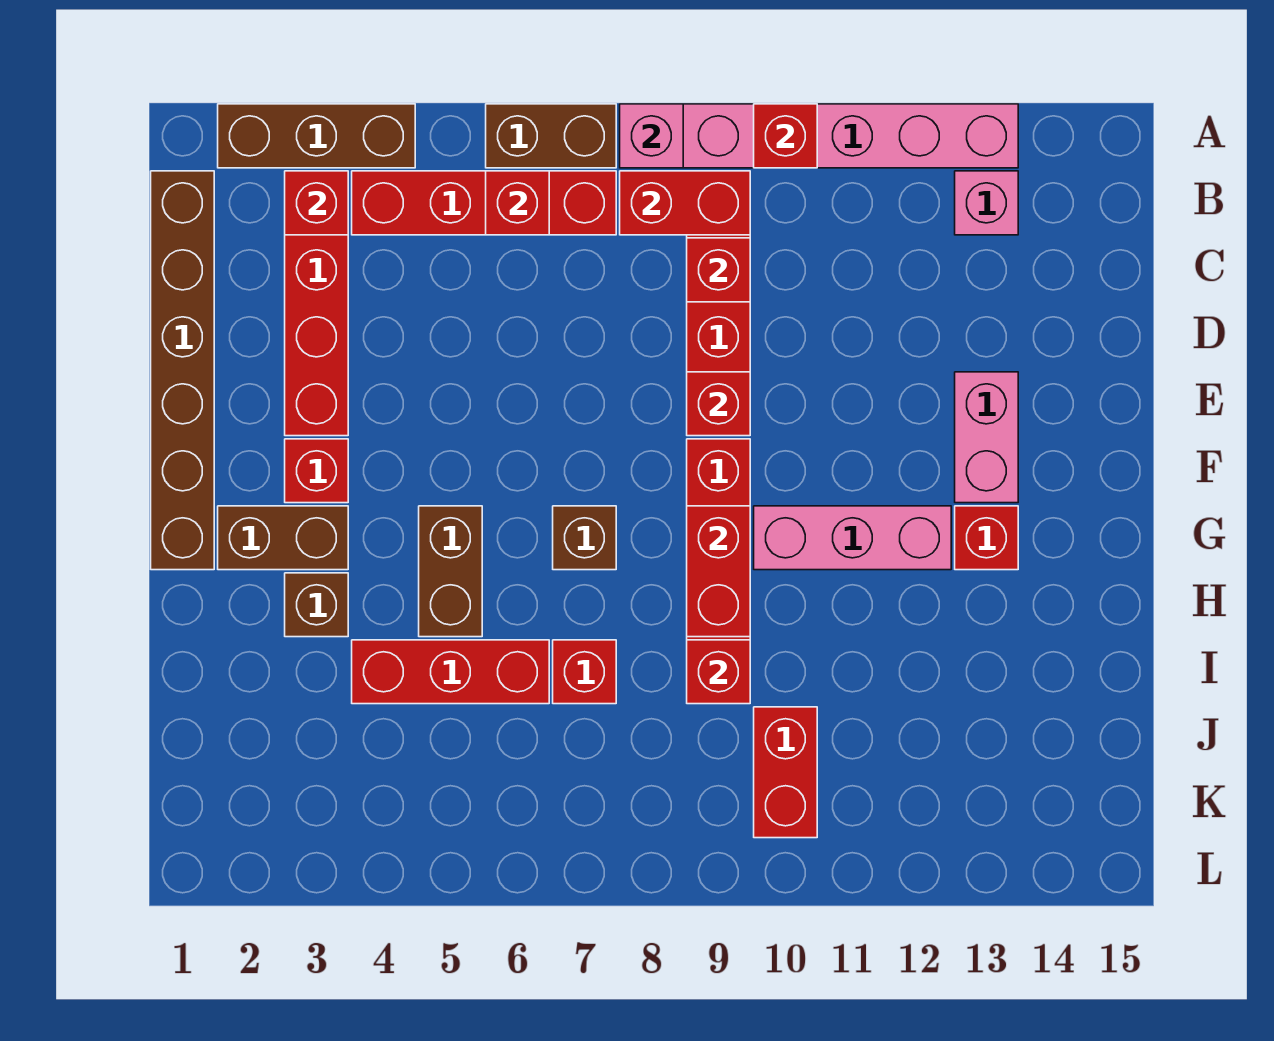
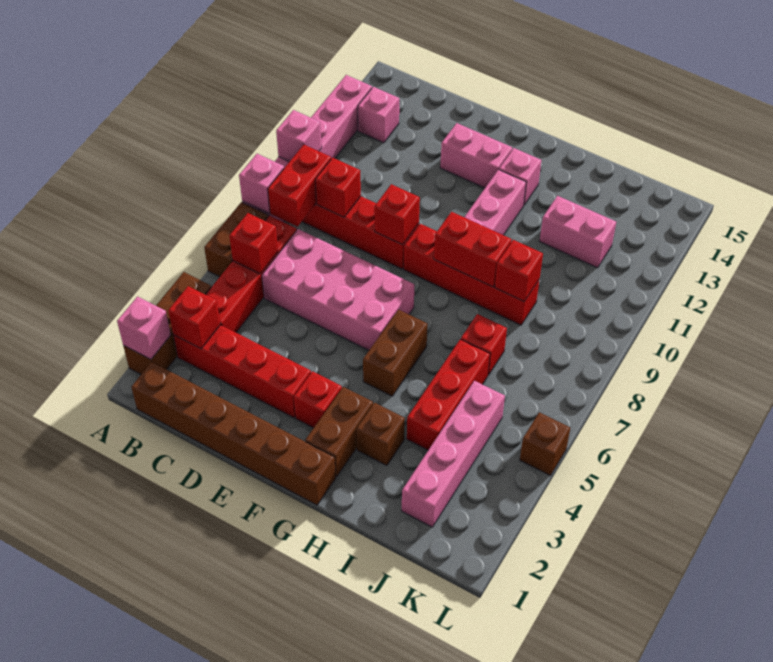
none -> pink brick A2 level 2
red brick A10 level 2 -> pink brick A10 level 2
none -> pink brick C6:F7 level 1
brown brick G5:H5 level 1 -> brown brick G5:G6 level 1
brown brick G7 level 1 -> brown brick L5 level 1
red brick G13 level 1 -> pink brick G13 level 1
none -> pink brick I12:J12 level 1
none -> pink brick J2:J5 level 1
red brick J10:K10 level 1 -> none

